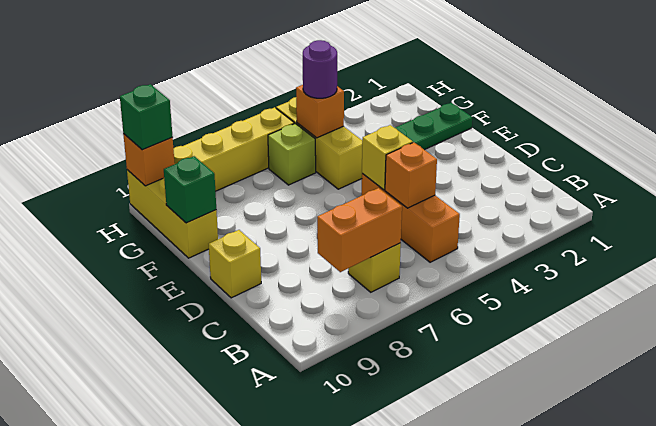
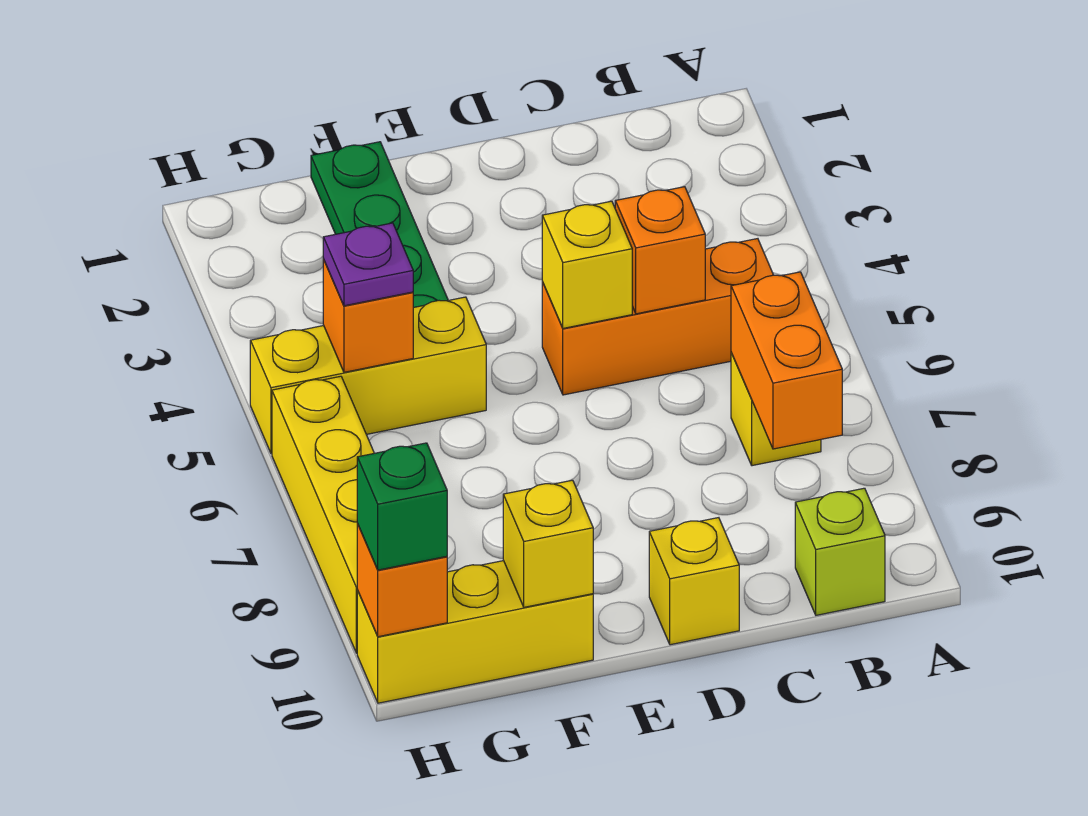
green brick F10 level 2 -> yellow brick F10 level 2
purple round brick G5 level 3 -> purple plate G5 level 3
lime brick G6 level 1 -> lime brick B10 level 1

